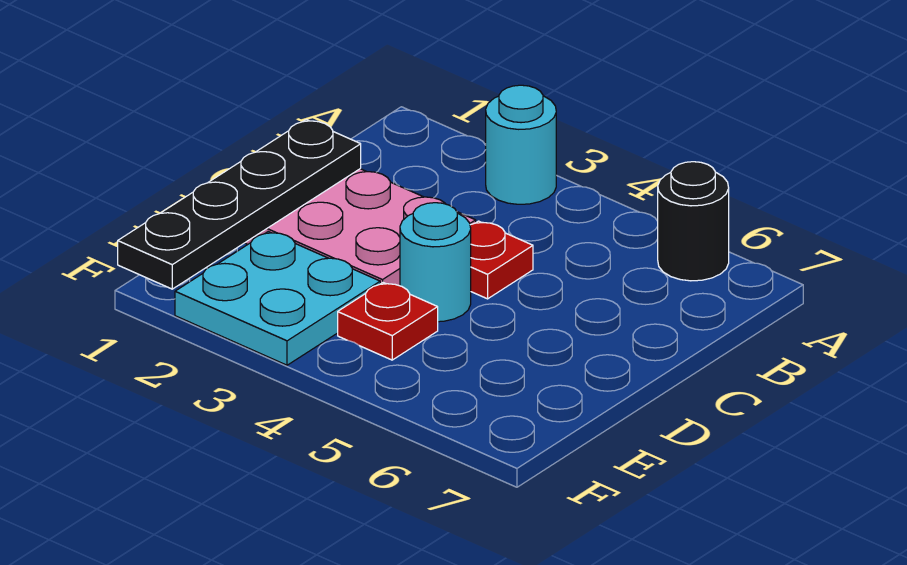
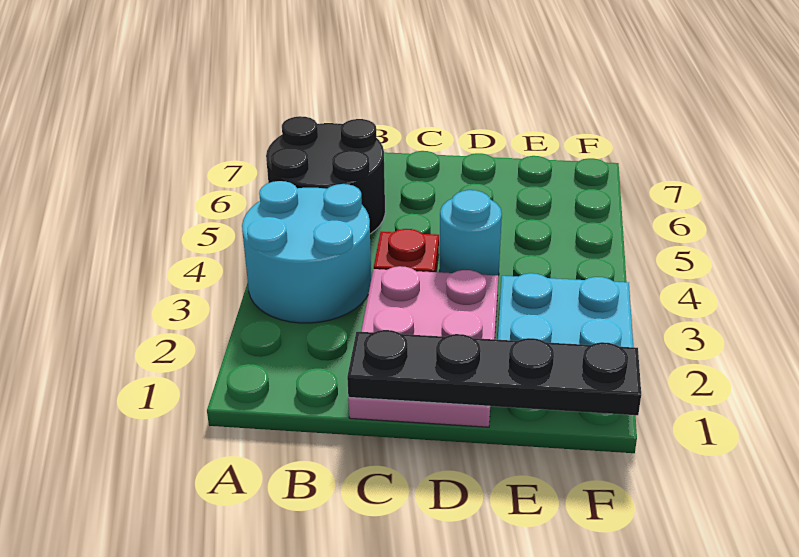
cyan round brick A3 level 1 -> cyan round brick A3:B4 level 1
black round brick A6 level 1 -> black round brick A5:B6 level 1
red plate E4 level 1 -> none

